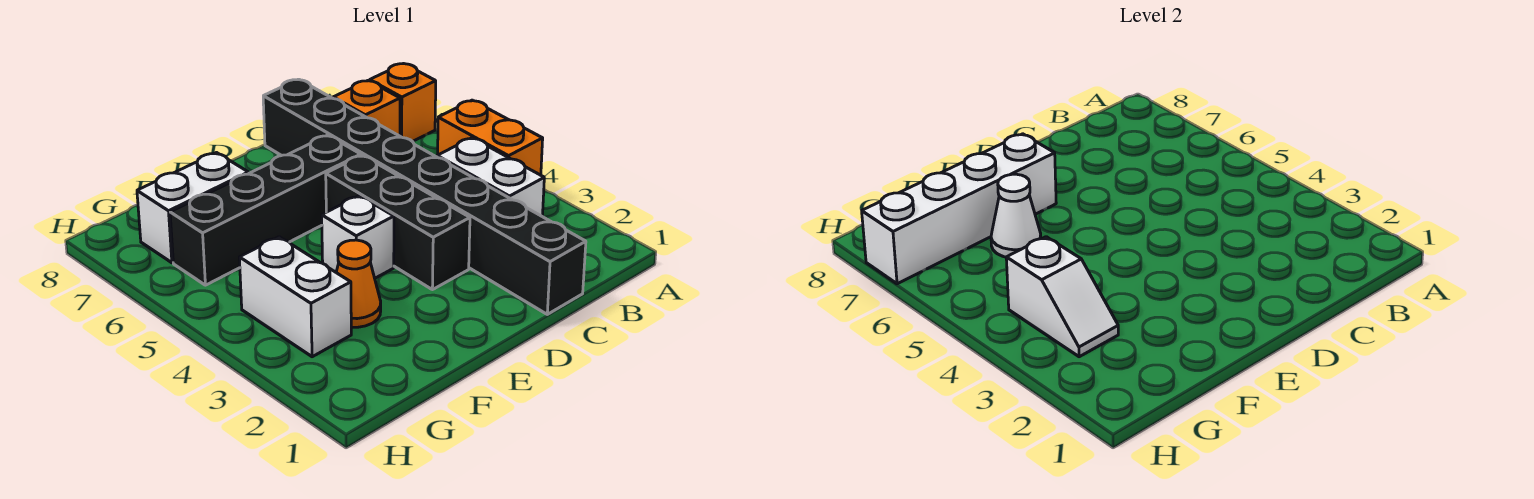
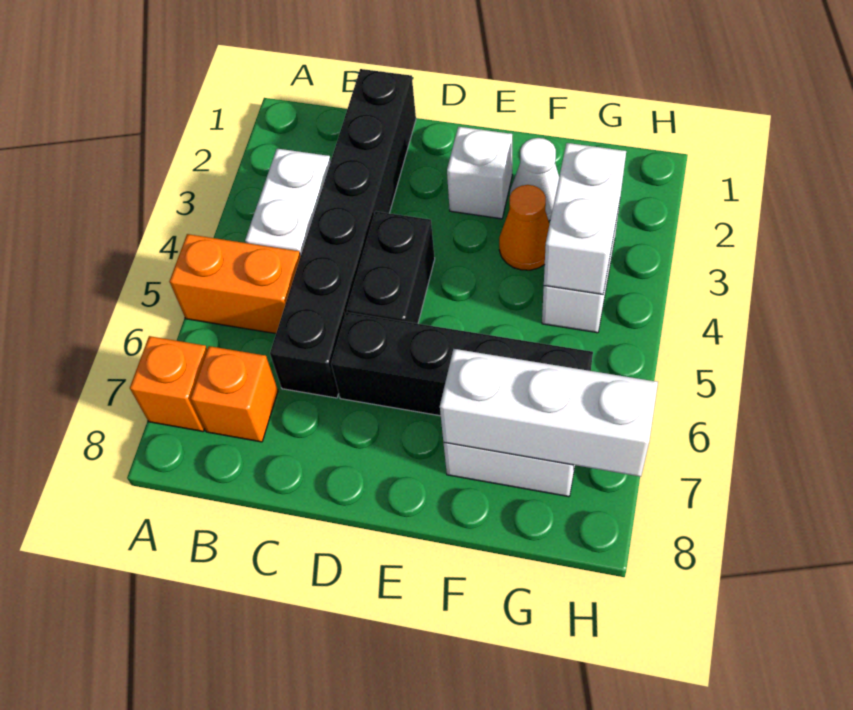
orange brick A4:A5 level 1 -> orange brick A5:B5 level 1
black brick C1:C8 level 1 -> black brick C1:C6 level 1
black brick D3:D5 level 1 -> black brick D4:D5 level 1
white brick E4 level 1 -> white brick E2 level 1
white brick E7:H7 level 2 -> white brick F7:H7 level 2
white cone F6 level 2 -> white cone F2 level 1
white slope G3:G4 level 2 top 4 -> white brick G3:G4 level 2

